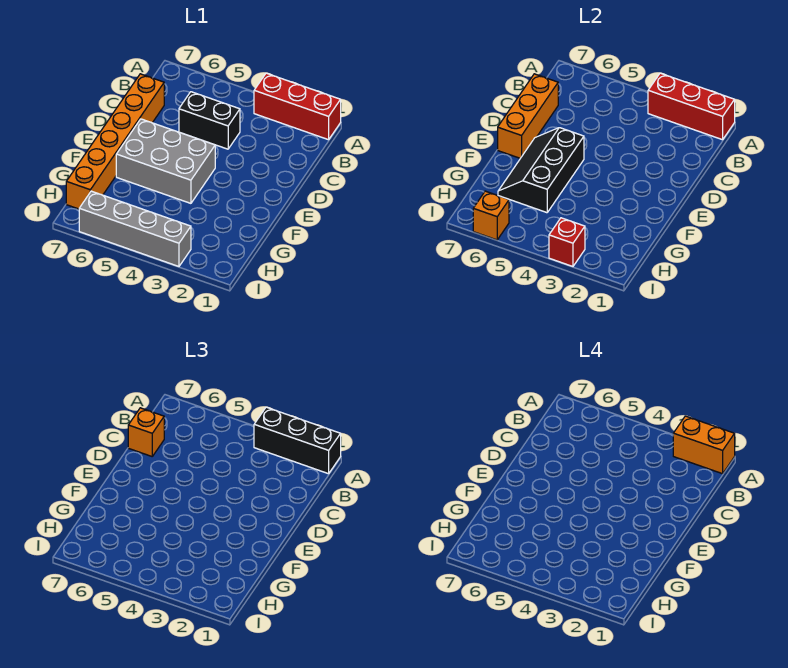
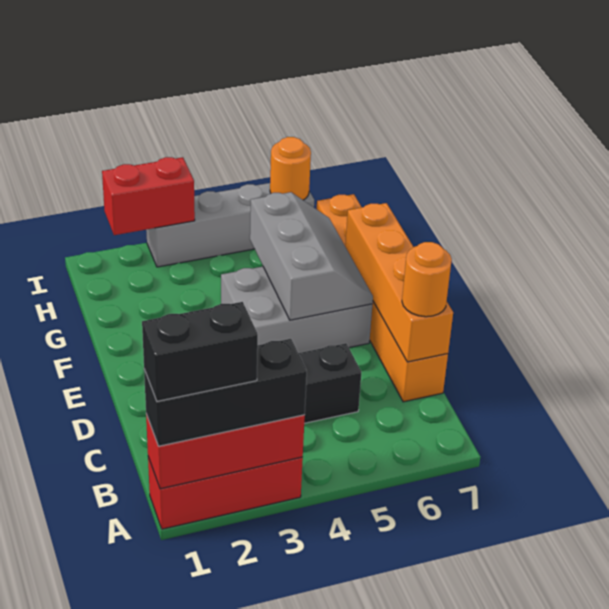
orange brick A1:A2 level 4 -> black brick A1:A2 level 4
orange brick C7:E7 level 2 -> orange brick C7:F7 level 2
orange brick C7 level 3 -> orange round brick C7 level 3
black slope E5:G6 level 2 top 5 -> grey slope E5:G6 level 2 top 5
red brick I3 level 2 -> red brick I2:I3 level 2
orange brick I6 level 2 -> orange round brick I6 level 2

